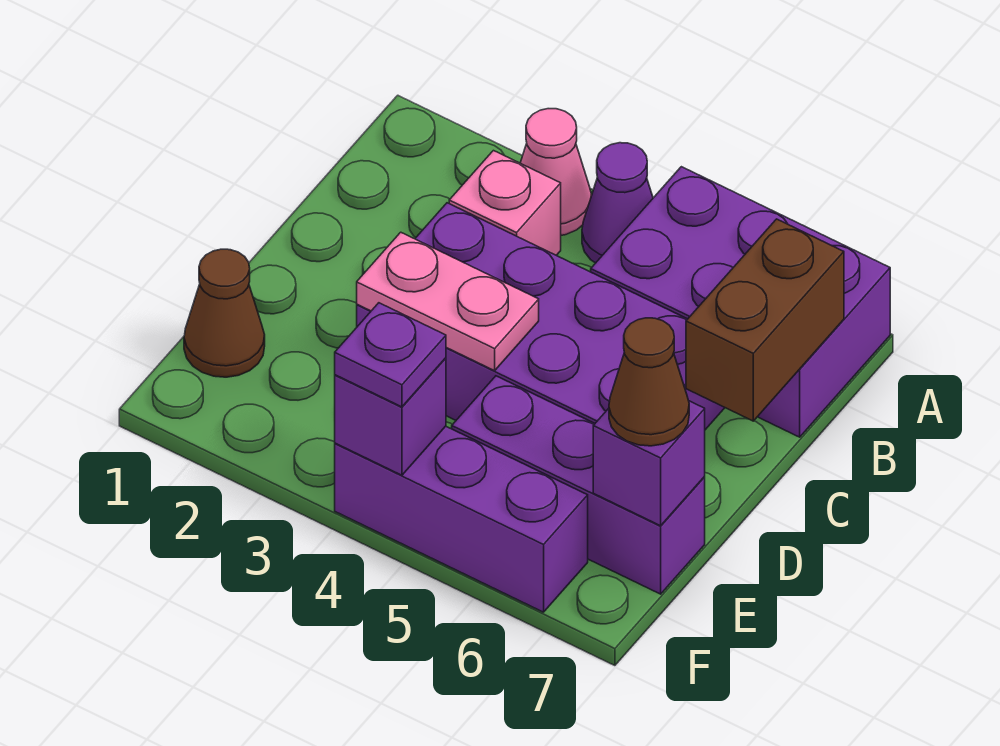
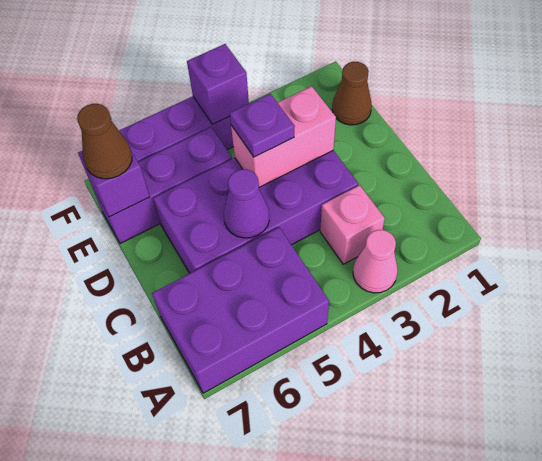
purple cone A4 level 1 -> purple cone C5 level 2
brown brick B7:C7 level 2 -> none
pink plate D3:D4 level 2 -> pink brick D3:D4 level 2
purple plate F4 level 3 -> purple plate D4 level 3

